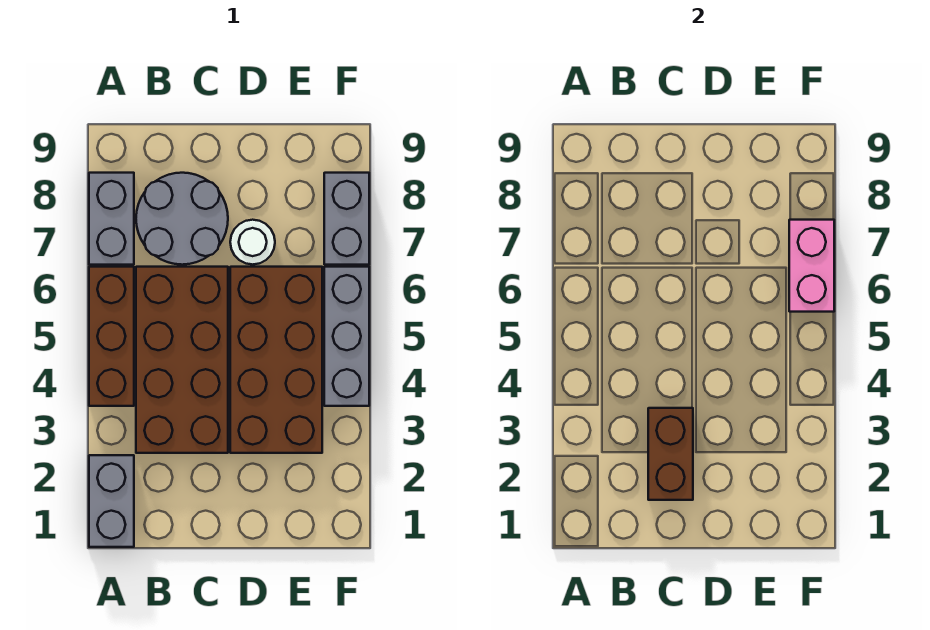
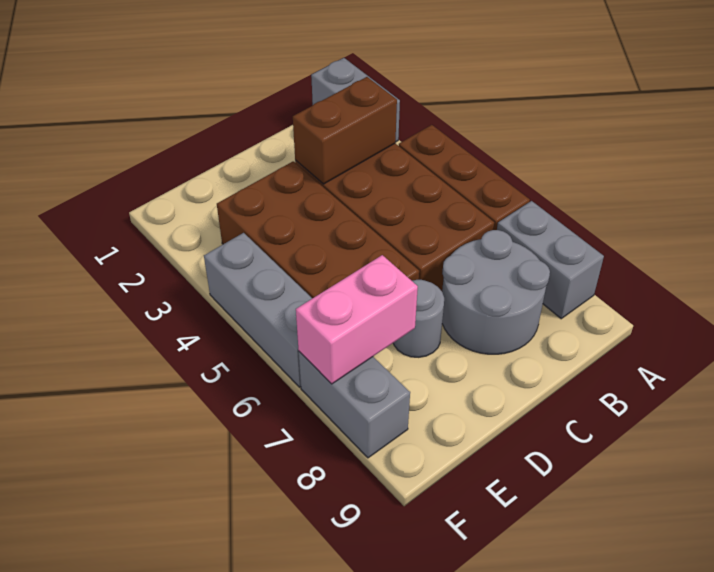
brown brick C2:C3 level 2 -> brown brick B3:C3 level 2
white round brick D7 level 1 -> grey round brick D7 level 1
pink brick F6:F7 level 2 -> pink brick E7:F7 level 2

